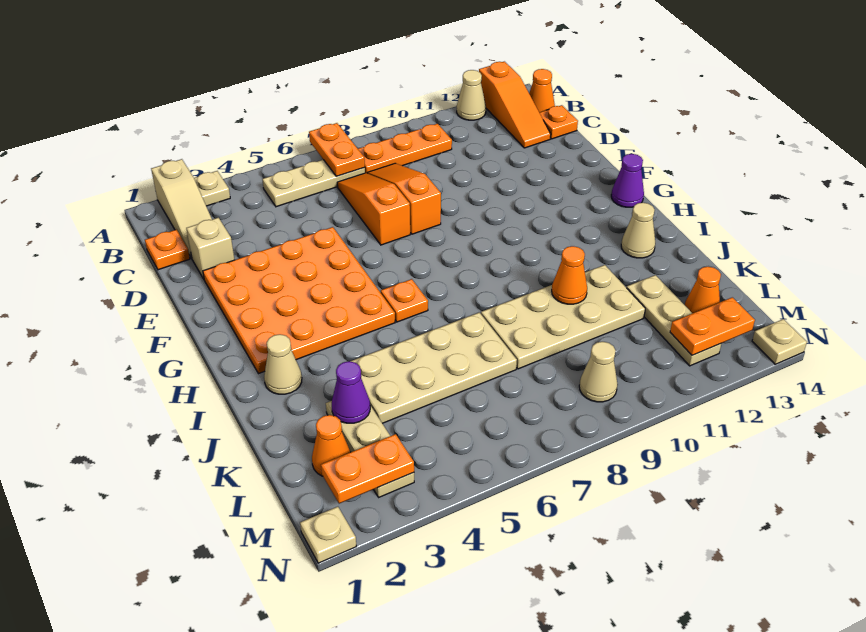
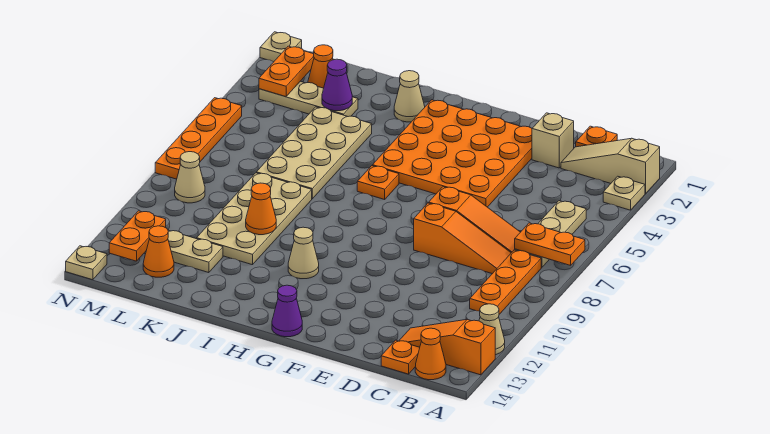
tan cone I13 level 1 -> tan cone H11 level 1
none -> orange plate N5:N8 level 1

